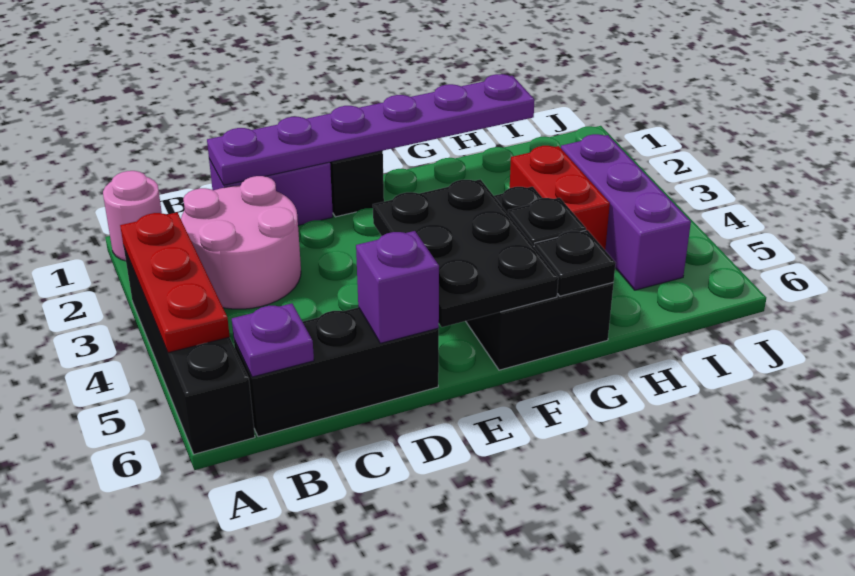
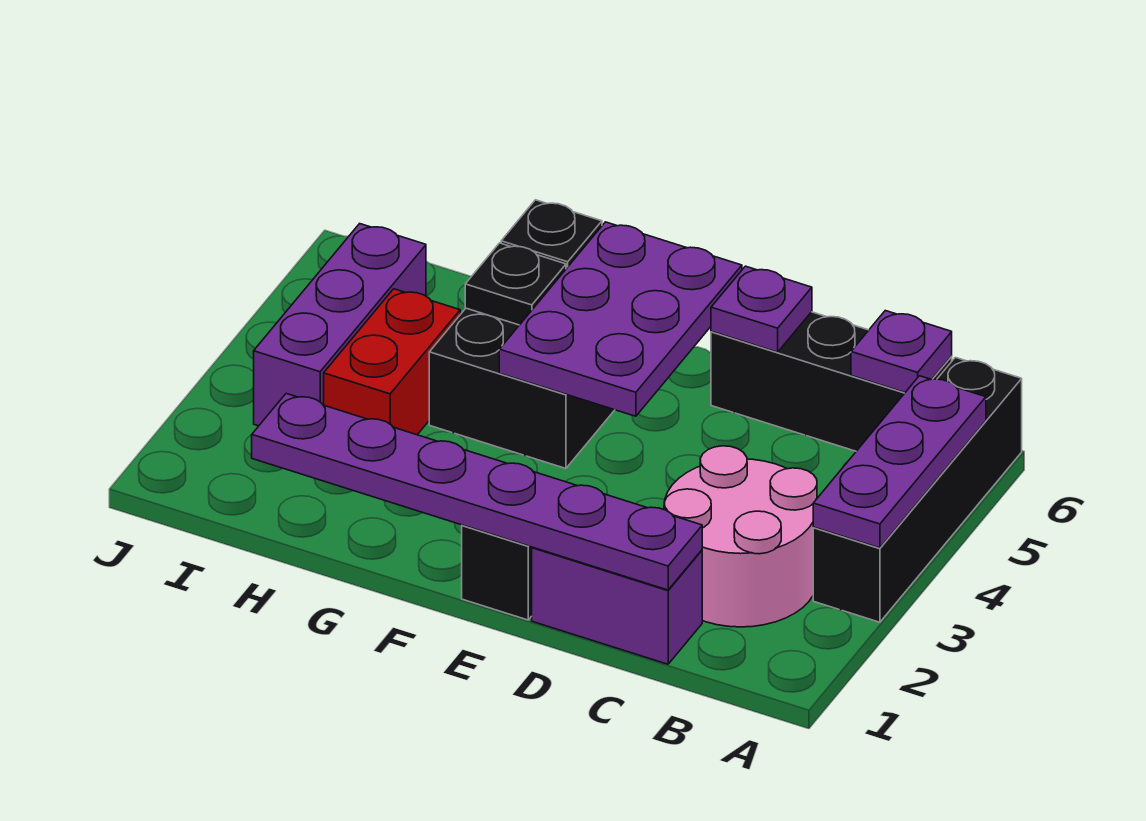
pink round brick A1 level 1 -> none
red plate A3:A5 level 2 -> purple plate A3:A5 level 2
purple brick D6 level 2 -> purple plate D6 level 2
black plate E4:F6 level 2 -> purple plate E4:F6 level 2

